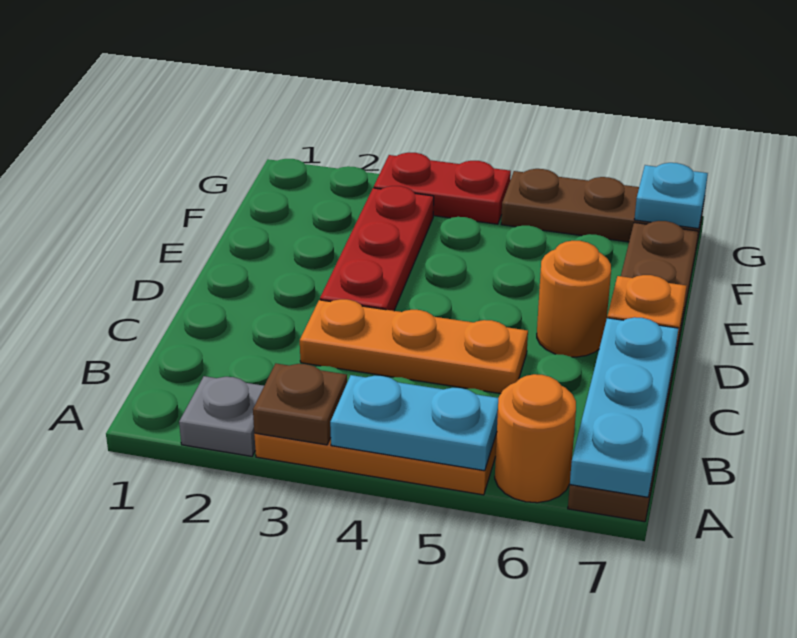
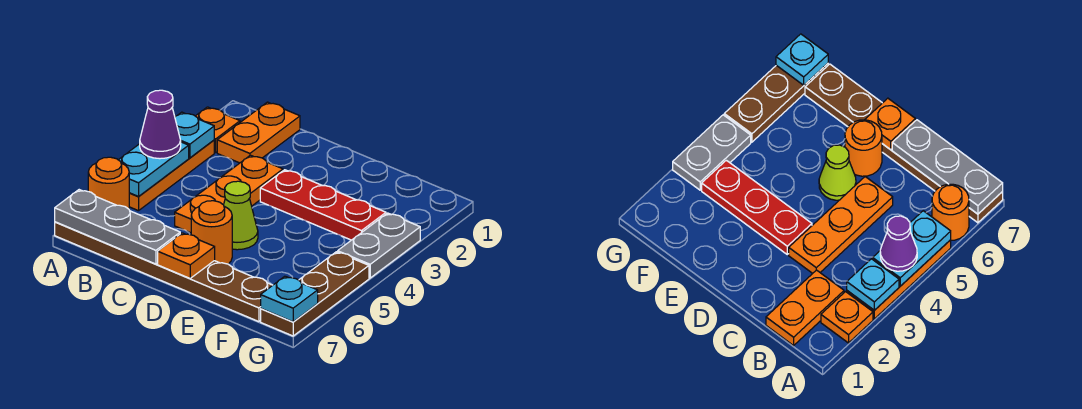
grey plate A2 level 1 -> orange plate A2 level 1
brown plate A3 level 2 -> cyan plate A3 level 2
none -> purple cone A4 level 3
cyan plate A7:C7 level 2 -> grey plate A7:C7 level 2
none -> orange plate B1:B2 level 1
none -> lime cone D5 level 1
red plate G3:G4 level 1 -> grey plate G3:G4 level 1

